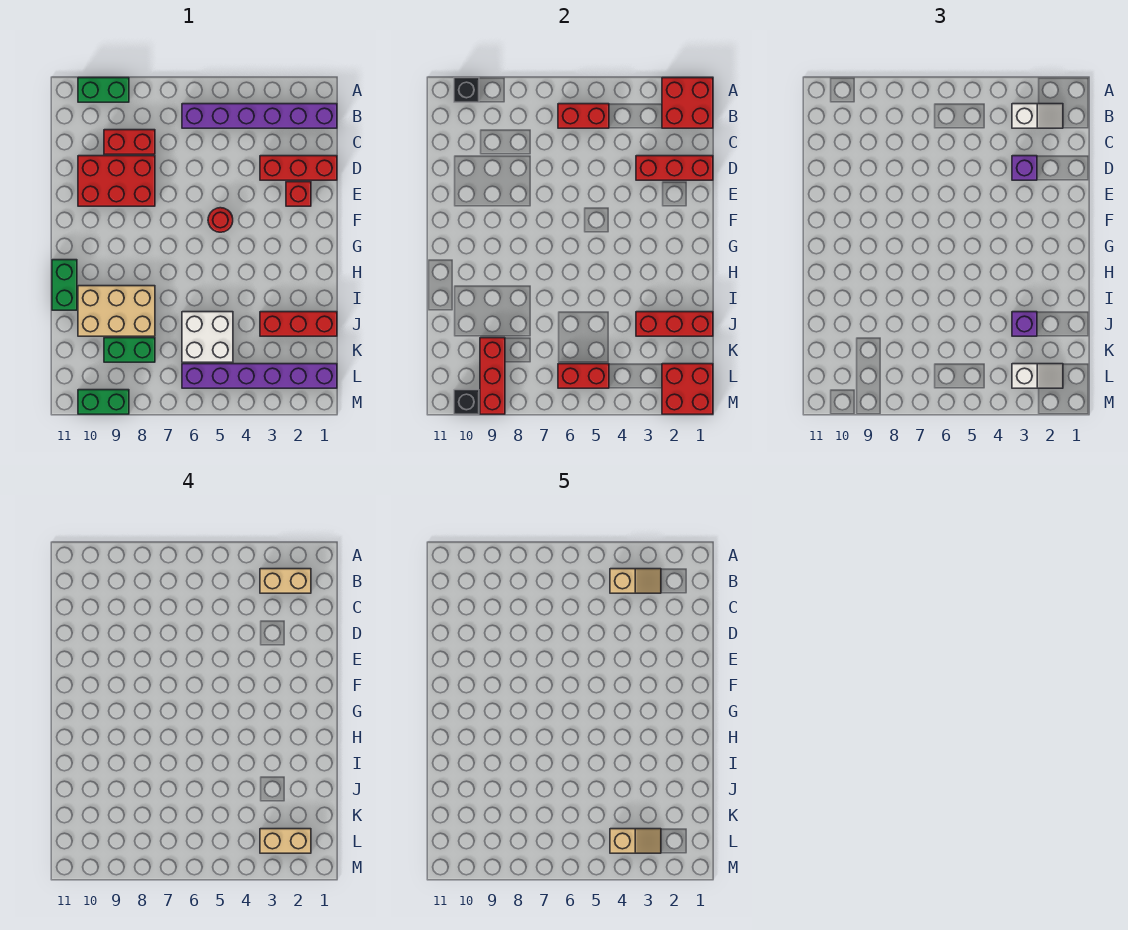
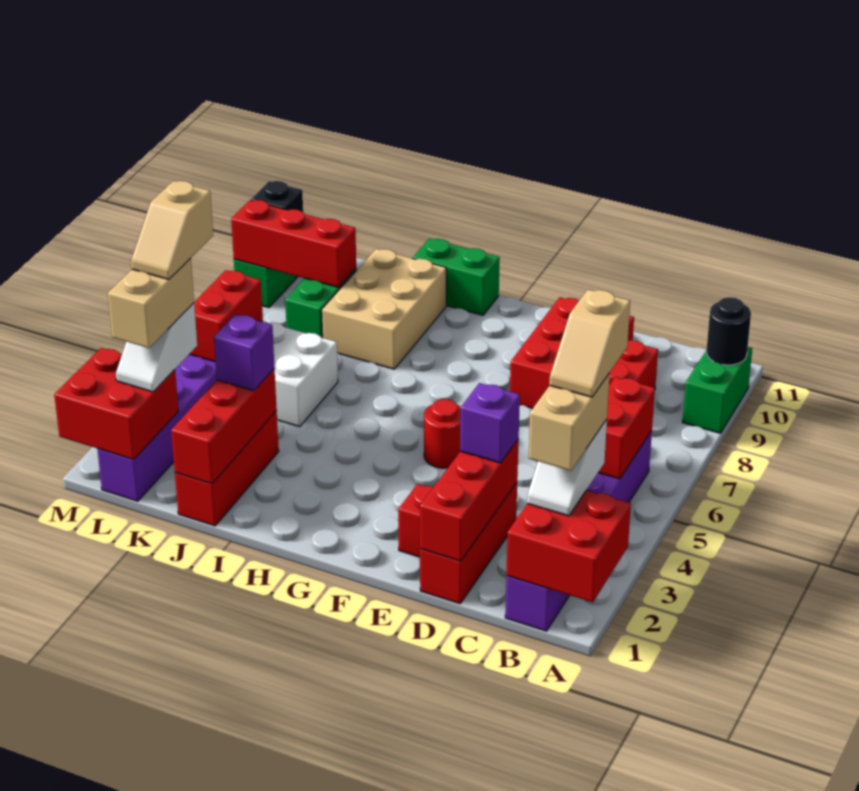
black brick A10 level 2 -> black round brick A10 level 2

